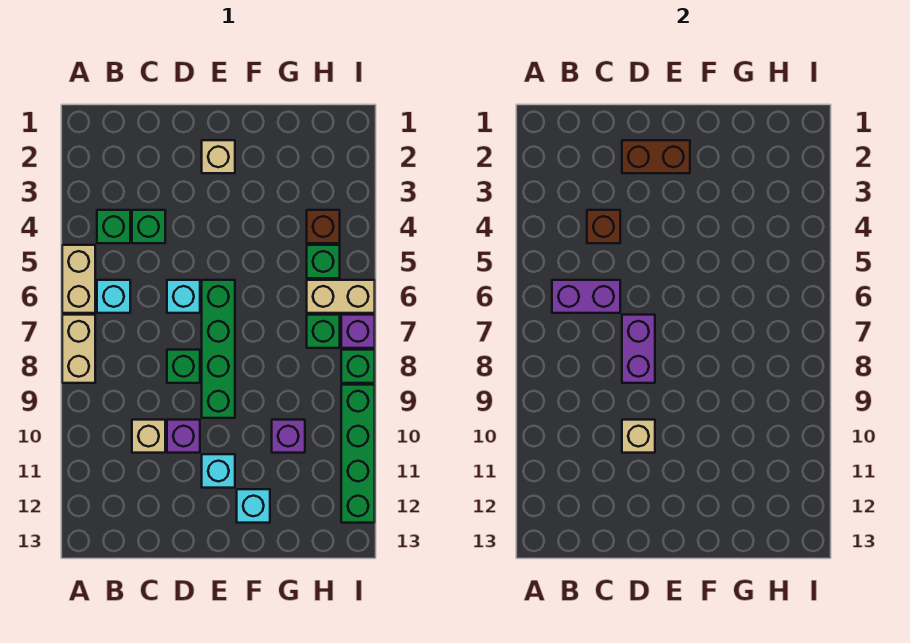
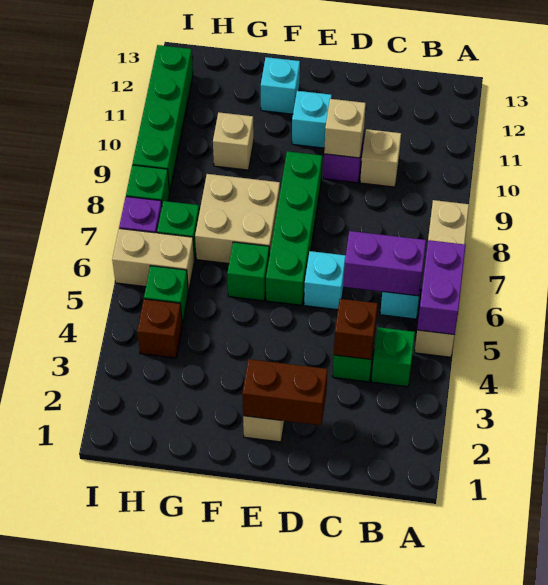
purple brick D7:D8 level 2 -> purple brick A5:A6 level 2
green brick D8 level 1 -> green brick F6 level 1
none -> tan brick F7:G8 level 1
purple brick G10 level 1 -> tan brick G10 level 1

